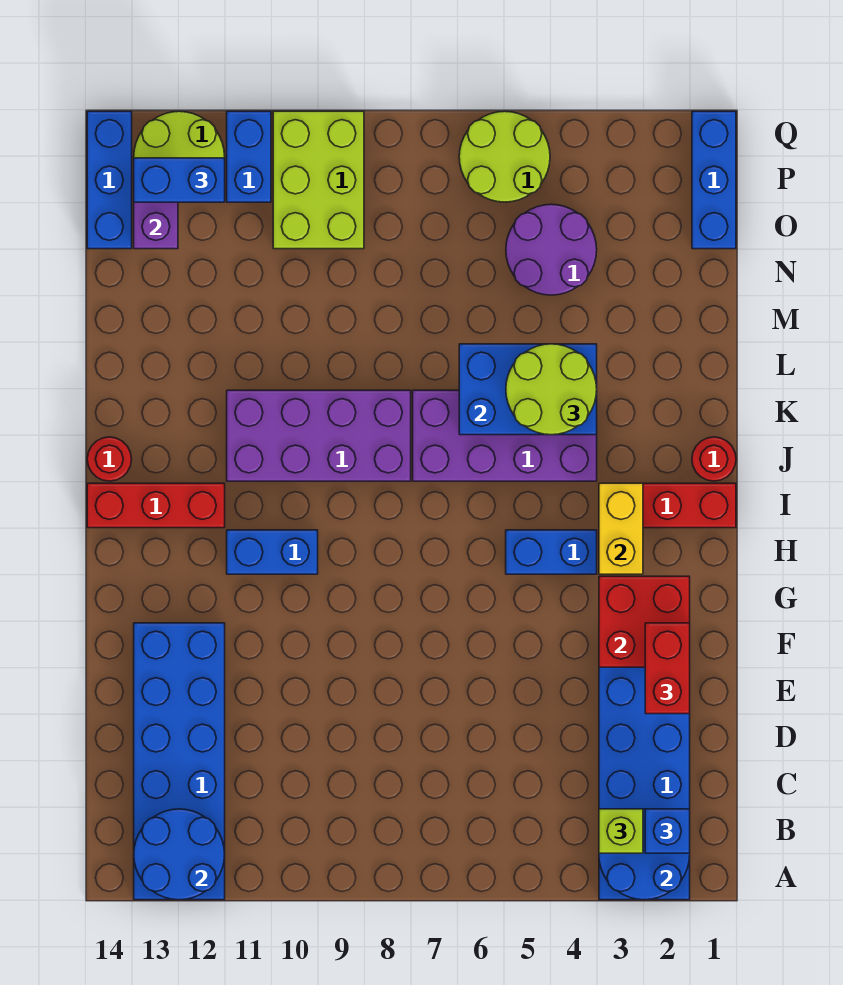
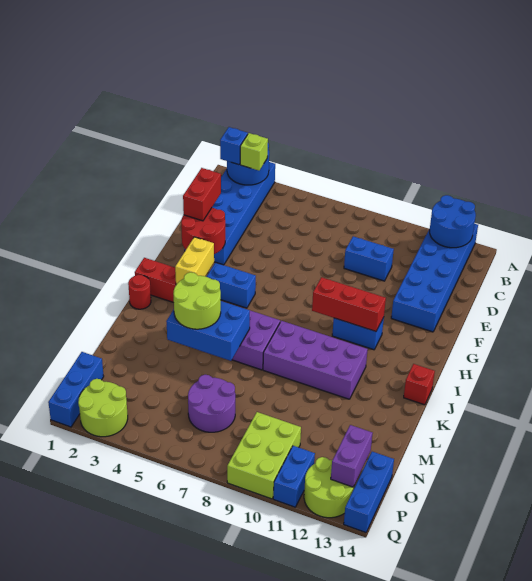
red brick F2:G3 level 2 -> red round brick F2:G3 level 2
red brick I12:I14 level 1 -> red brick H9:H11 level 2
red round brick J14 level 1 -> red brick J14 level 1
purple round brick N4:O5 level 1 -> purple round brick N6:O7 level 1
lime round brick P5:Q6 level 1 -> lime round brick P2:Q3 level 1
blue brick P12:P13 level 3 -> blue brick D9:D10 level 1

